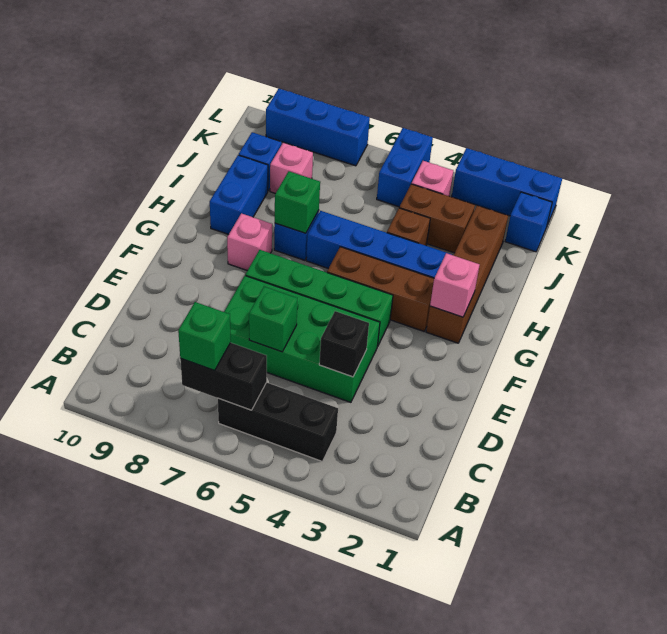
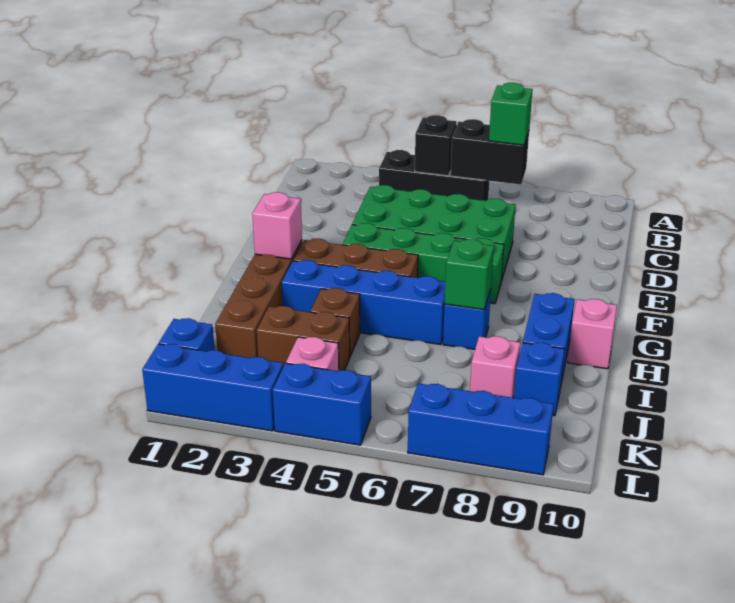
black brick D4 level 2 -> black brick B5 level 2
green brick D6 level 2 -> none
pink brick G8 level 1 -> pink brick H10 level 1
blue brick K5:L5 level 1 -> blue brick L4:L5 level 1

